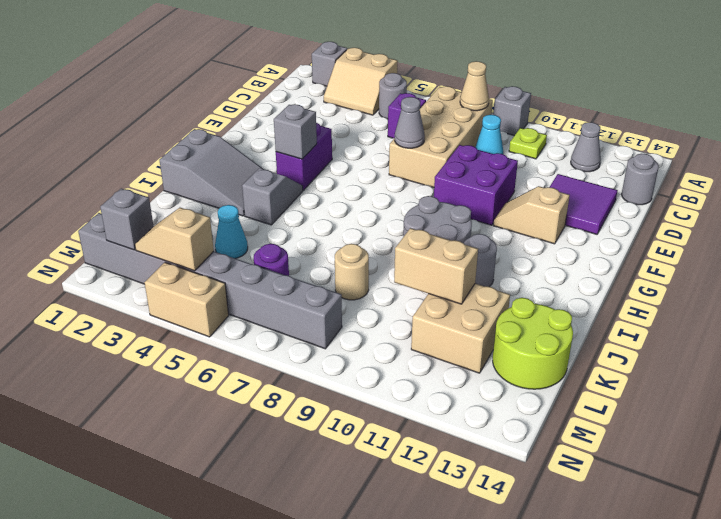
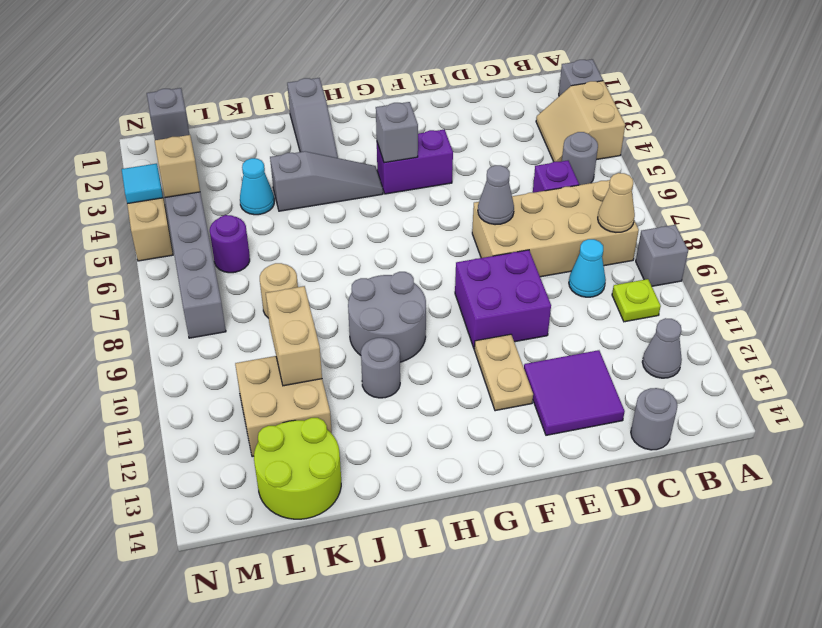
tan slope F11:F12 level 1 top 12 -> tan plate F11:F12 level 1
grey slope H1:I3 level 1 top 1 -> grey slope I1:I3 level 1 top 1
grey slope H4:I4 level 1 top I -> grey slope H4:J4 level 1 top J
none -> cyan tile N4 level 2

